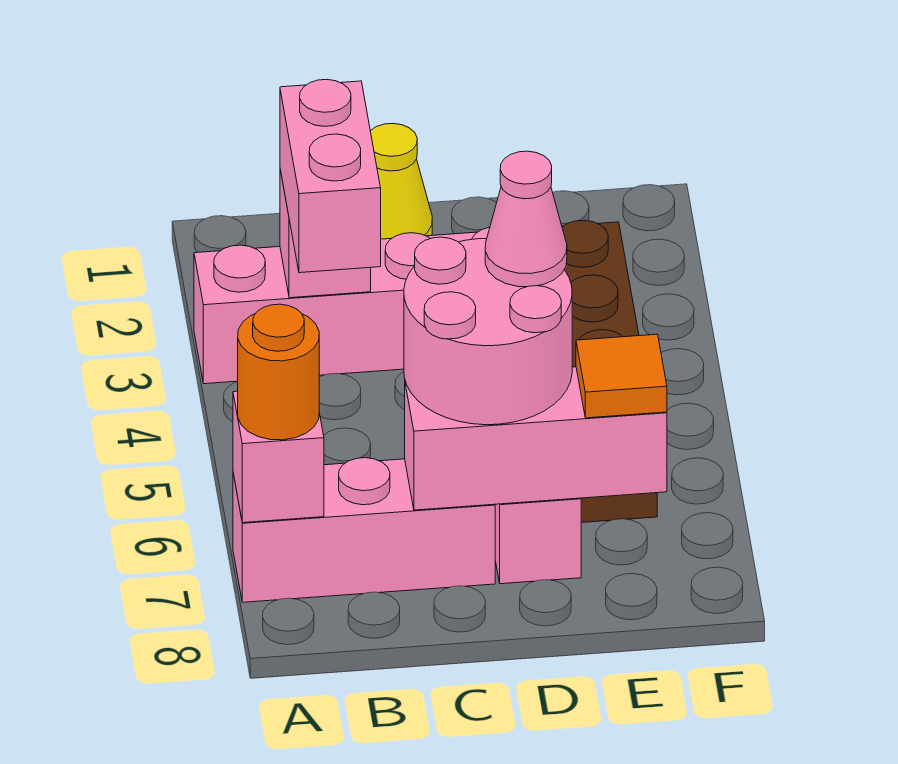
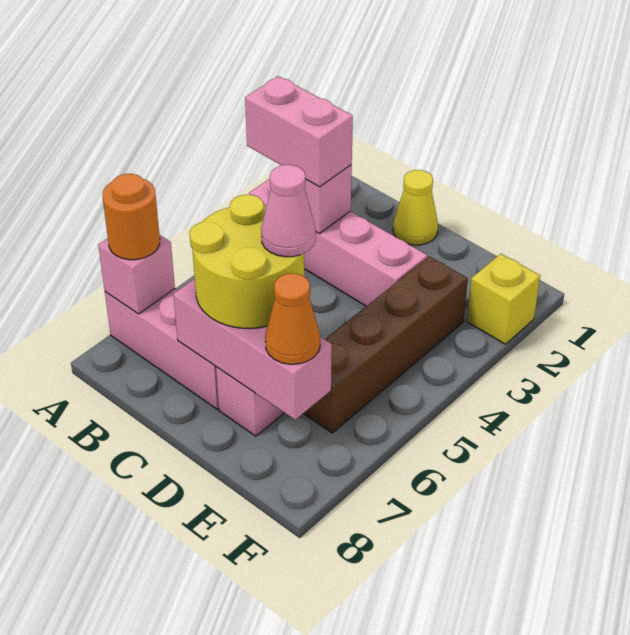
pink brick B3:B4 level 3 -> pink brick A3:B3 level 3
pink round brick C6:D7 level 3 -> yellow round brick C6:D7 level 3
orange tile E7 level 3 -> orange cone E7 level 3
none -> yellow brick F2 level 1

